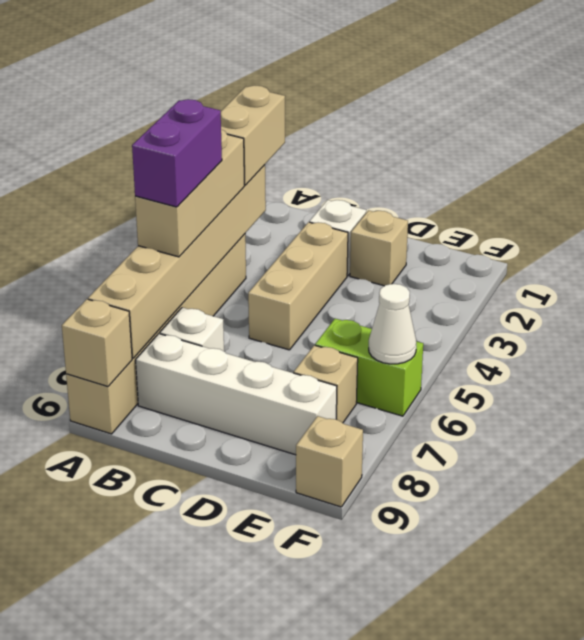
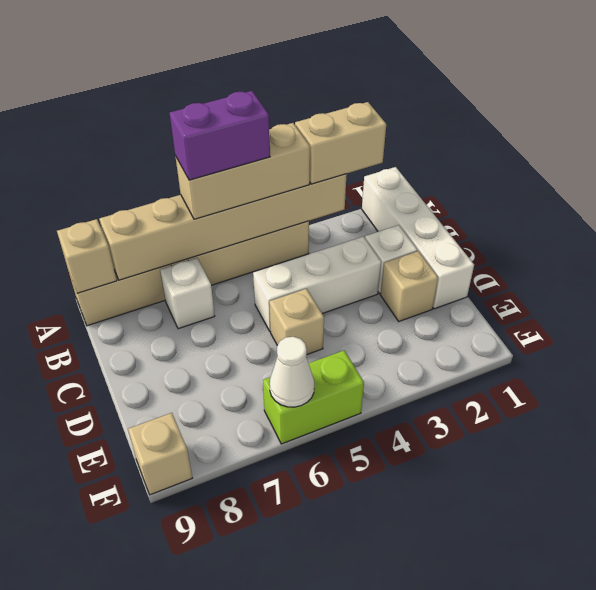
white brick B8:E8 level 1 -> white brick A1:D1 level 1
tan brick C3:C5 level 1 -> white brick C3:C5 level 1
lime brick E6:F6 level 1 -> lime brick F5:F6 level 1
tan brick E7 level 1 -> tan brick D5 level 1

